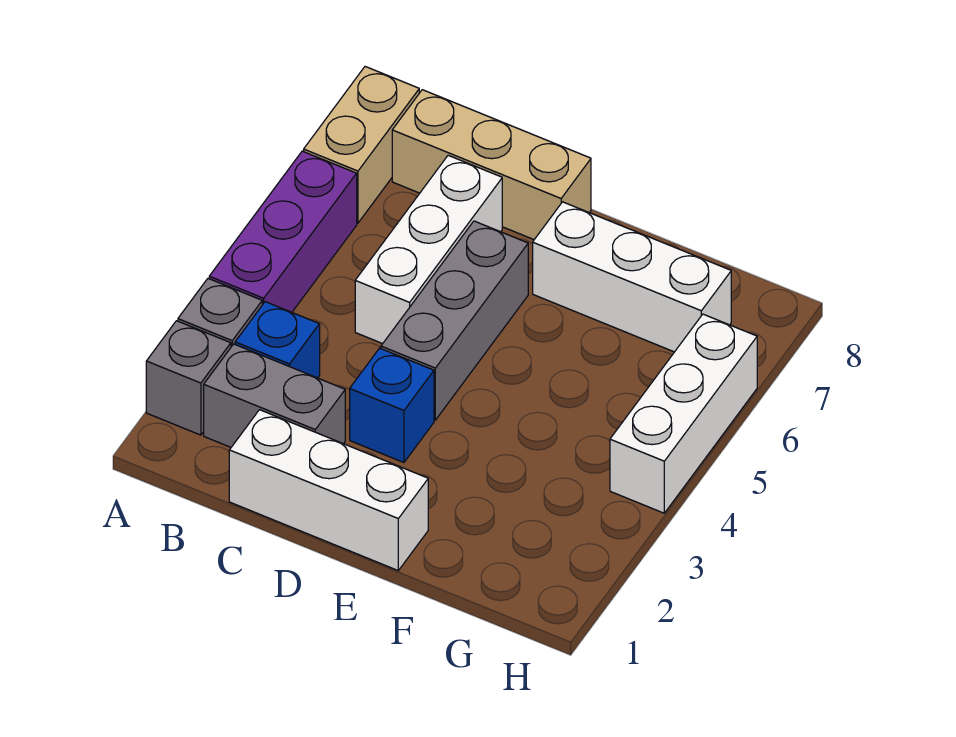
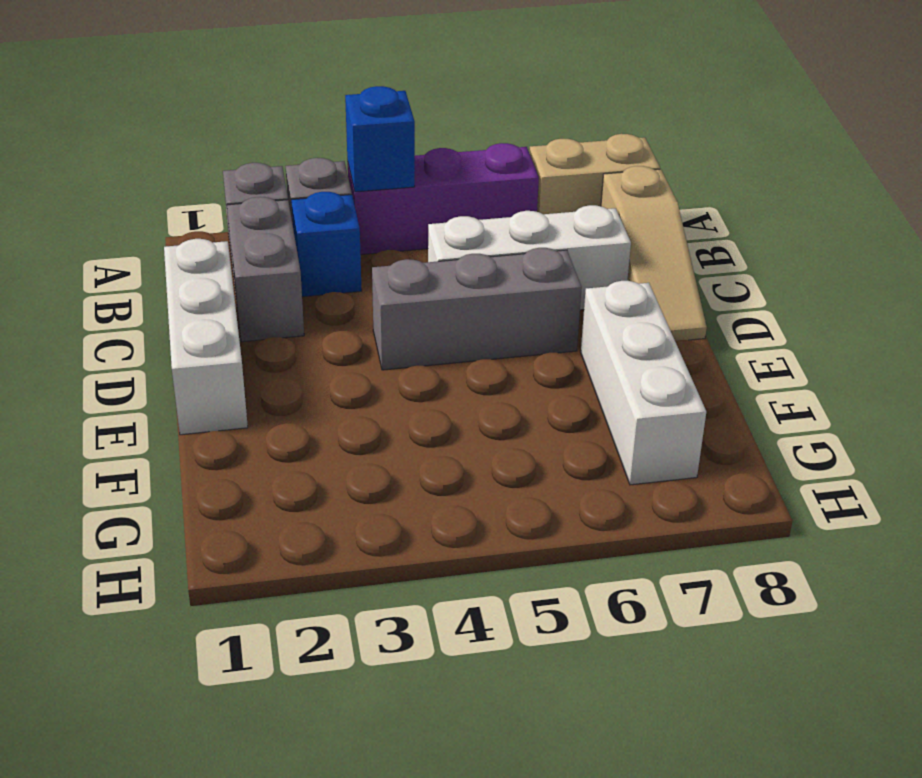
tan brick B8:D8 level 1 -> tan slope B8:D8 level 1 top B
blue brick D3 level 1 -> blue brick A4 level 2
white brick H4:H6 level 1 -> none

